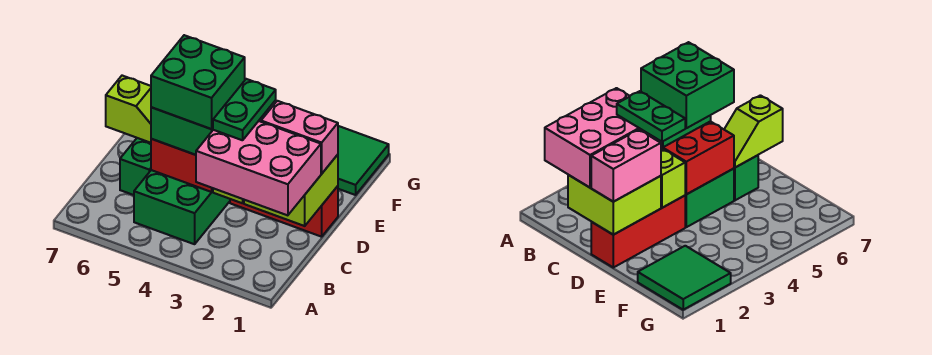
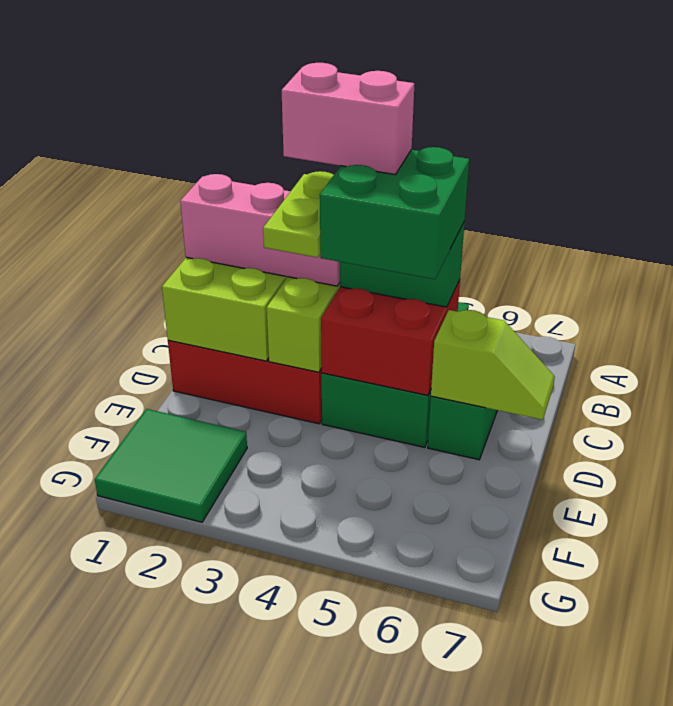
pink brick B1:C3 level 3 -> pink brick C1:C3 level 3
green plate C3:D3 level 4 -> lime plate C3:D3 level 4
pink brick D1:D2 level 3 -> pink brick C3:C4 level 5
lime slope D6:D7 level 2 top 7 -> lime slope D6:D7 level 2 top 6

